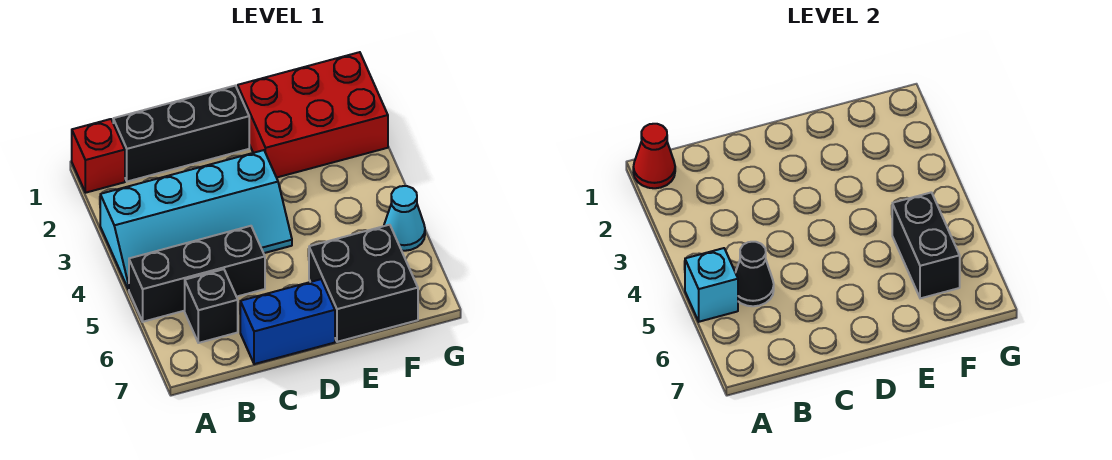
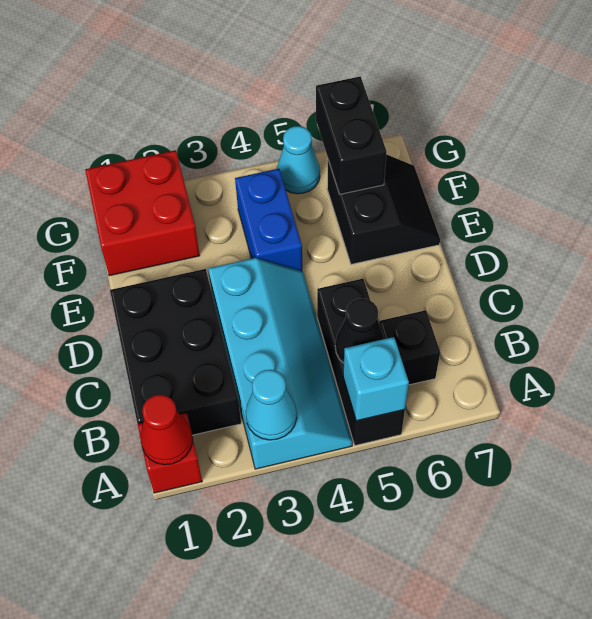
none -> cyan cone A3 level 2
black brick B1:D1 level 1 -> black brick B1:D2 level 1
blue brick C7:D7 level 1 -> blue brick E4:F4 level 1
red brick E1:G2 level 1 -> red brick F1:G2 level 1
black brick E6:F7 level 1 -> black slope E6:F7 level 1 top 6
black brick F5:F6 level 2 -> black brick F6:G6 level 2

